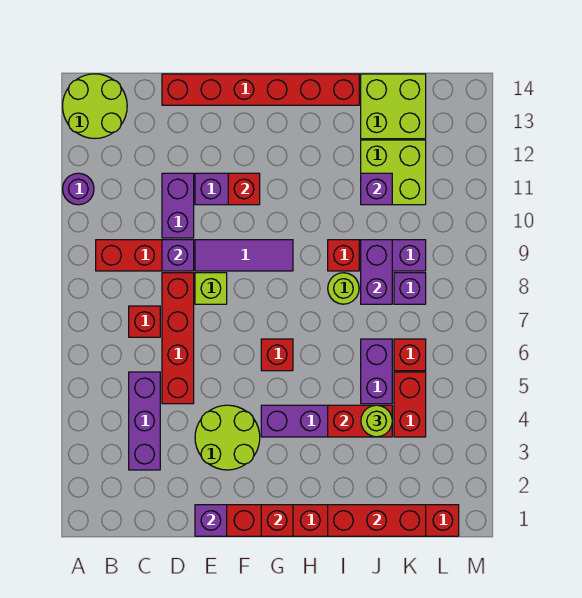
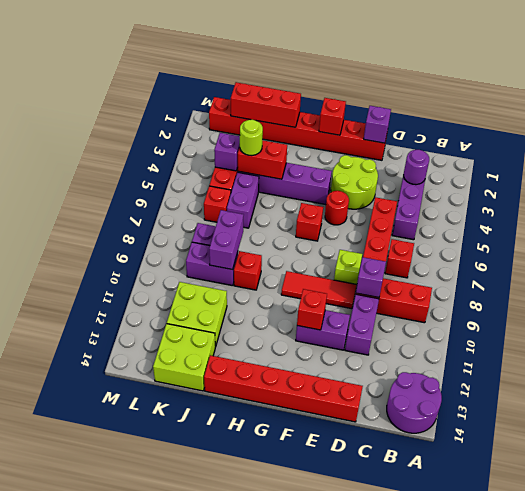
purple round brick A11 level 1 -> purple round brick C3 level 2
lime round brick A13:B14 level 1 -> purple round brick A13:B14 level 1
purple tile E9:G9 level 1 -> red tile E9:G9 level 1
none -> red round brick F5 level 1
lime round brick I8 level 1 -> none
purple brick J11 level 2 -> purple brick K4 level 2

